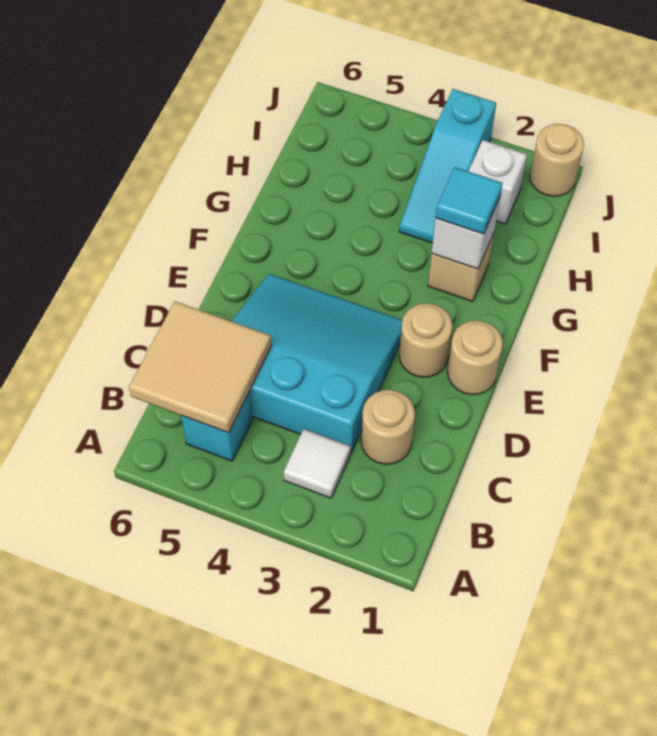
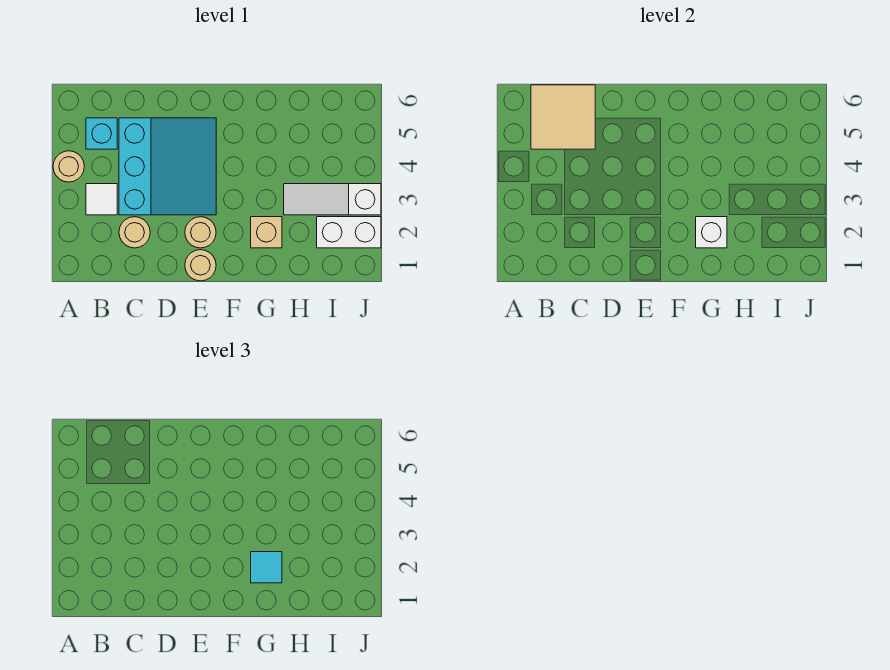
cyan slope H3:J3 level 1 top J -> white slope H3:J3 level 1 top J
white brick I2 level 1 -> white brick I2:J2 level 1
tan round brick J1 level 1 -> tan round brick A4 level 1

